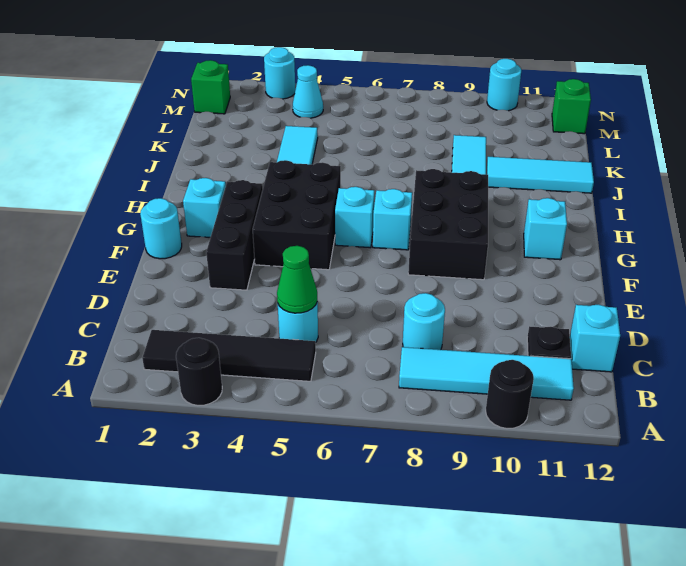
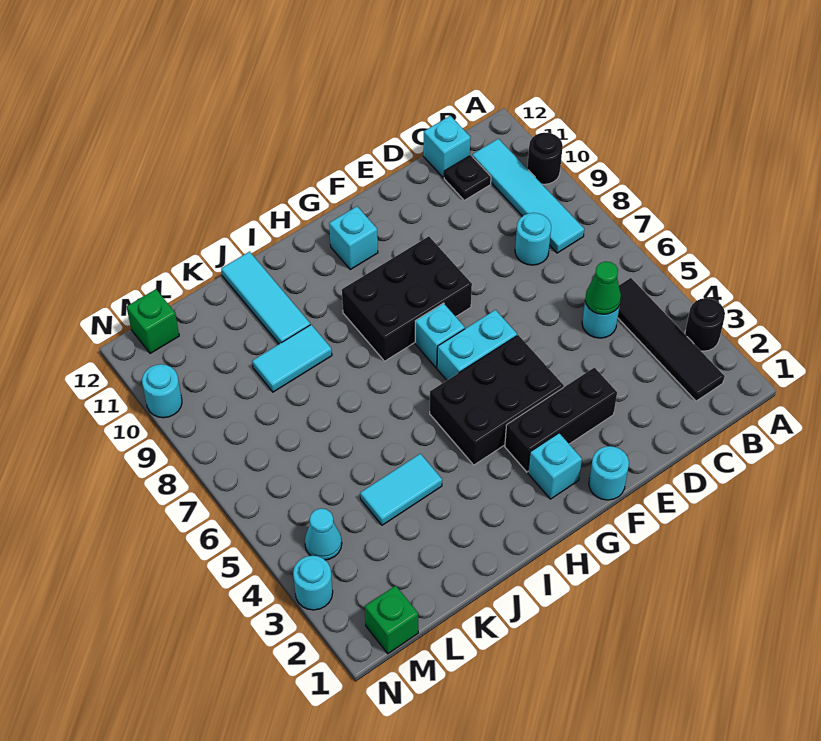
cyan brick G6 level 1 -> cyan brick F6:G6 level 1

